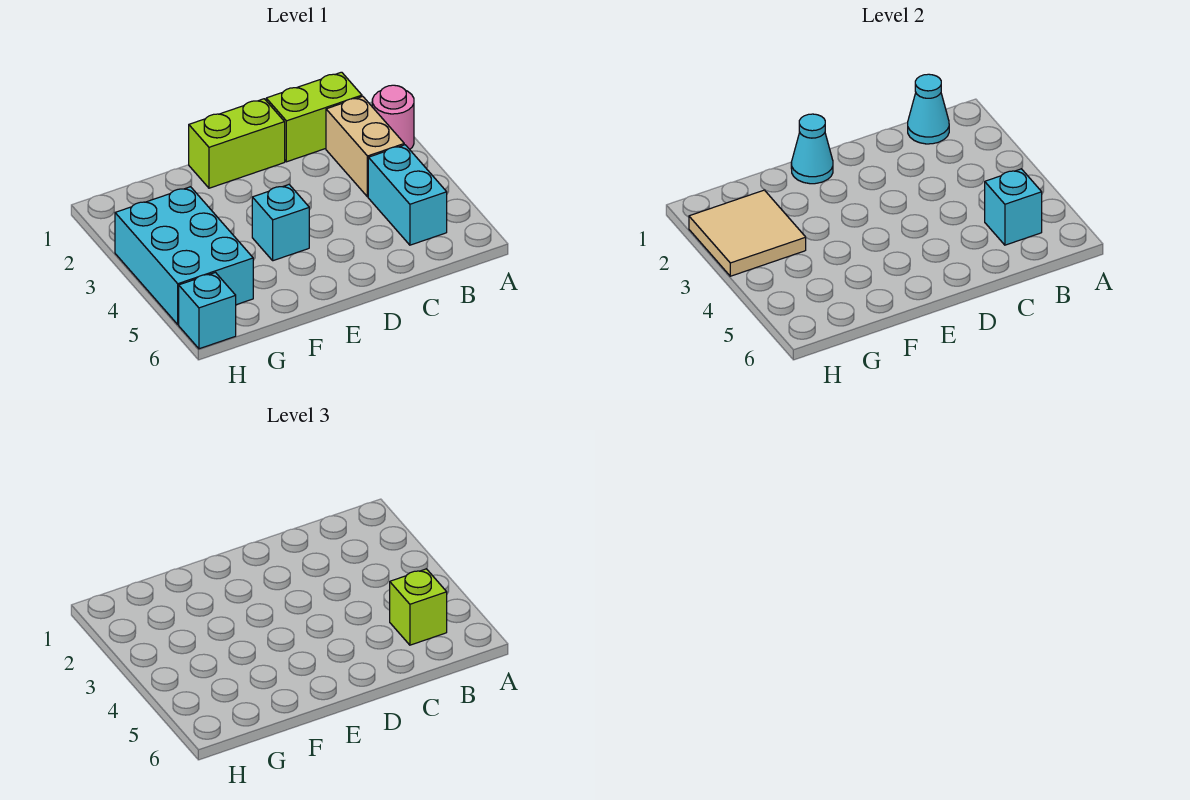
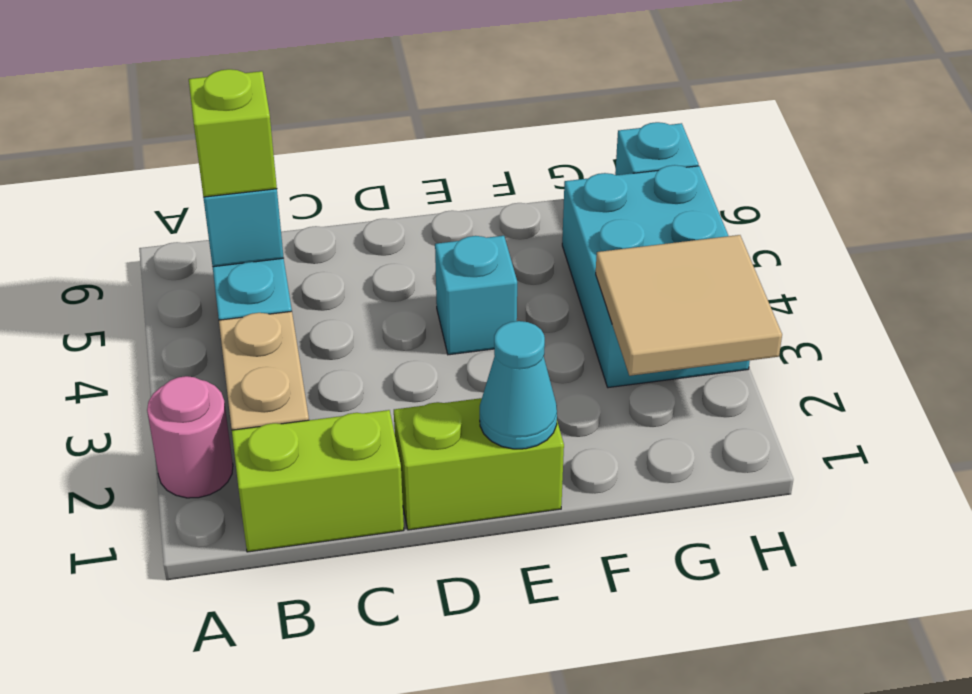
cyan cone B1 level 2 -> none

